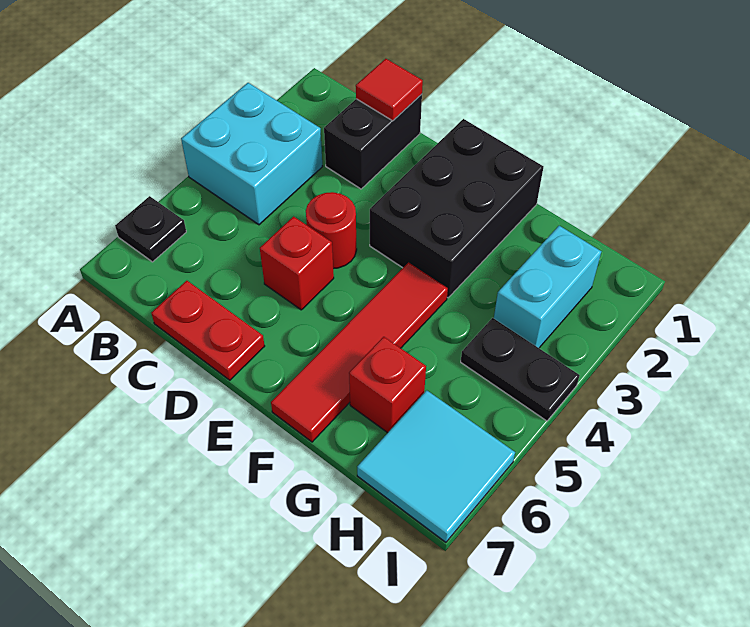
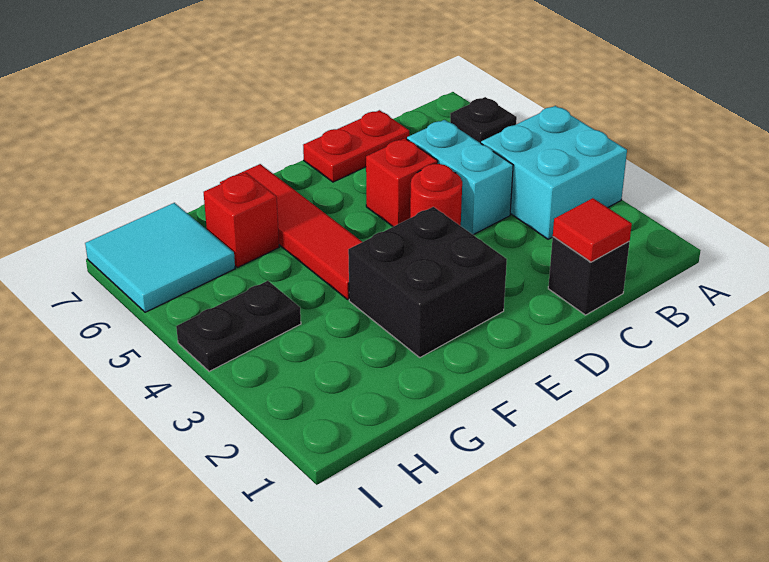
black brick C1:C2 level 1 -> black brick C1 level 1
black brick E1:F3 level 1 -> black brick E2:F3 level 1
cyan brick H2:H3 level 1 -> cyan brick C4:C5 level 1

